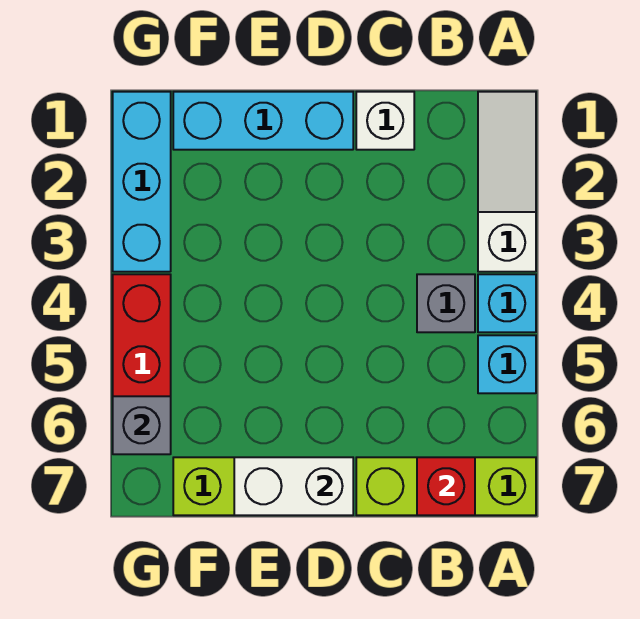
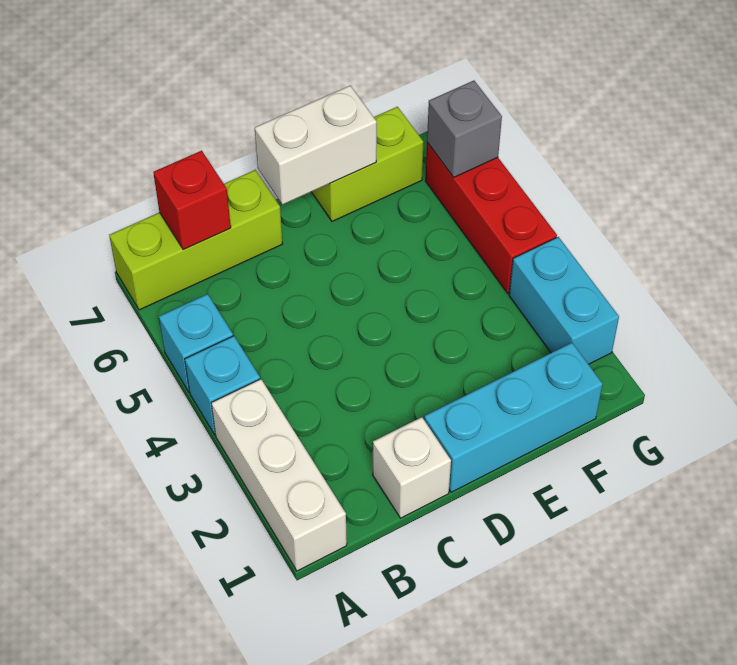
white slope A1:A3 level 1 top 3 -> white brick A1:A3 level 1
grey brick B4 level 1 -> none
cyan brick G1:G3 level 1 -> cyan brick G2:G3 level 1

